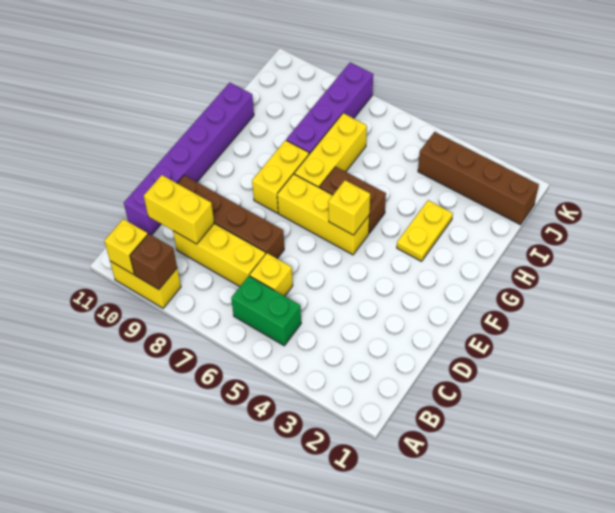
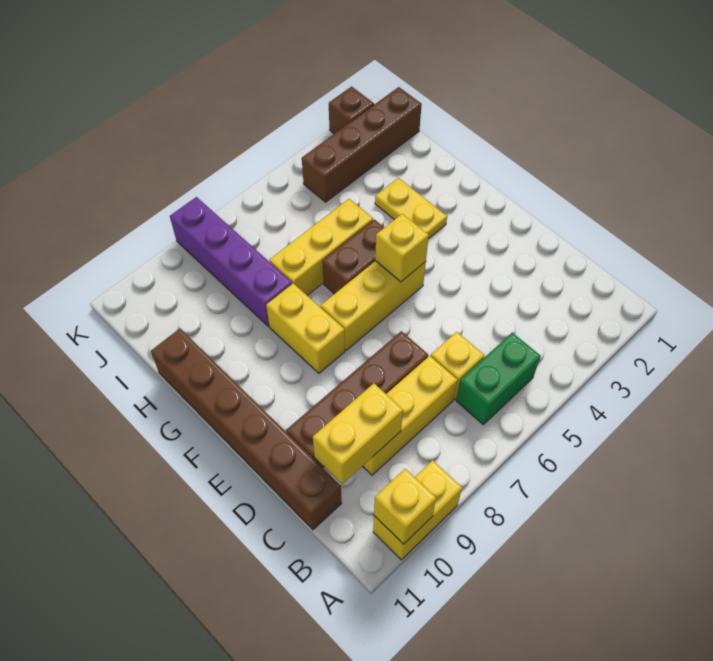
brown brick A9 level 2 -> brown brick K2 level 1
purple brick C11:H11 level 1 -> brown brick C11:H11 level 1
yellow brick G7:I7 level 1 -> yellow brick H5:H7 level 1

